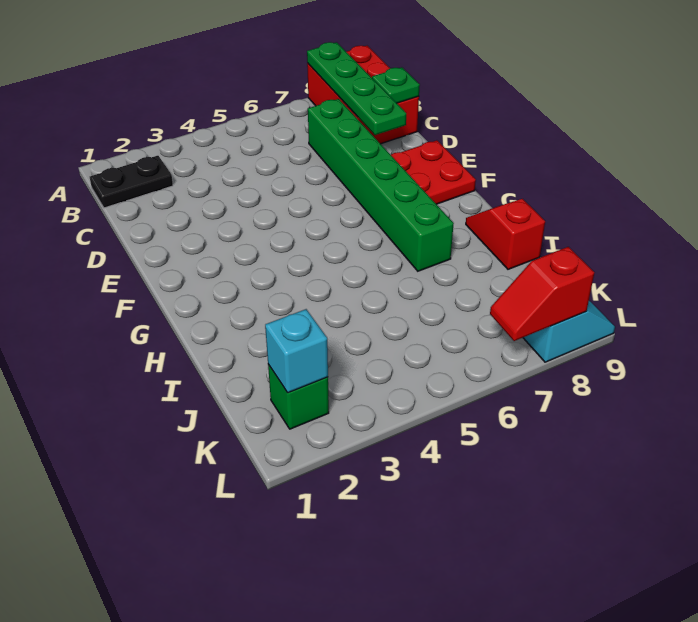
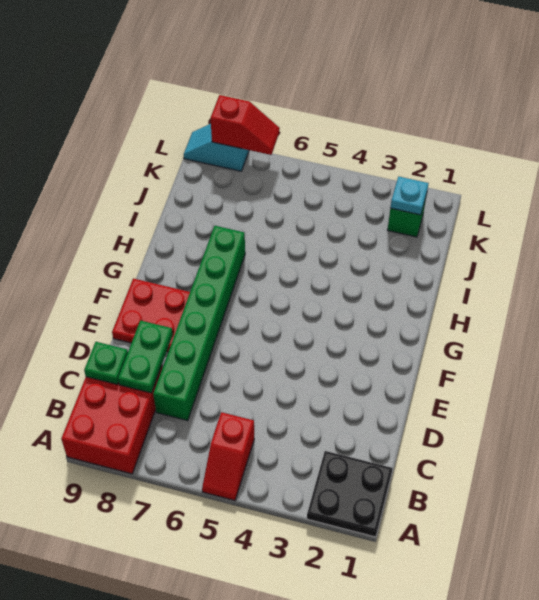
green plate A8:D8 level 2 -> green plate C8:D8 level 2
black plate B1:B2 level 1 -> black plate A1:B2 level 1
red slope H9:I9 level 1 top I -> red slope A5:B5 level 1 top B
cyan brick K2 level 2 -> cyan plate K2 level 2

